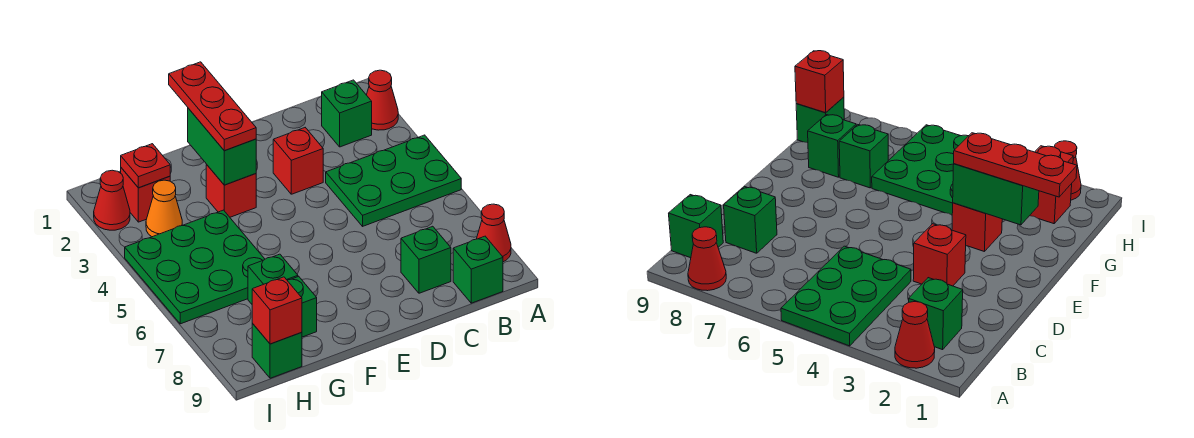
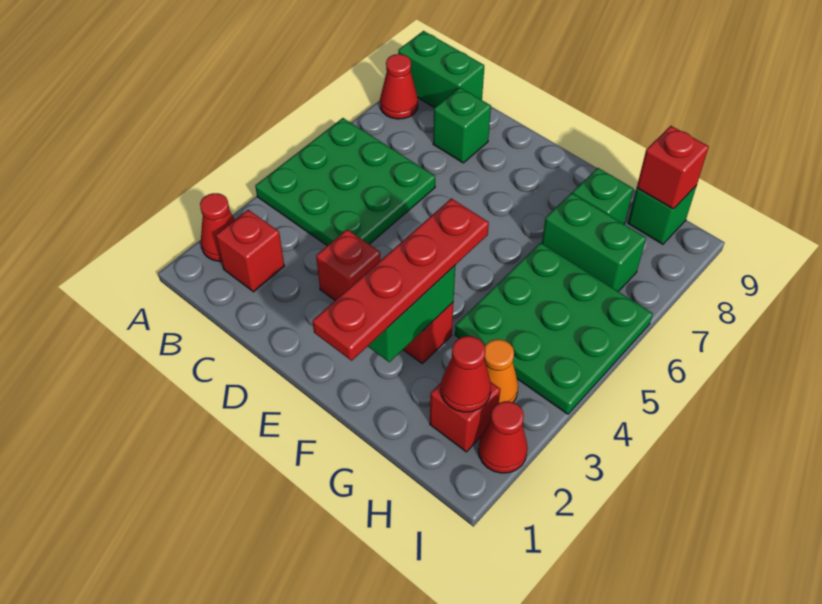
green plate A4:C5 level 1 -> green plate A4:C6 level 1
green brick B2 level 1 -> red brick B2 level 1
green brick B9 level 1 -> green brick A9:B9 level 1
red plate F1:F3 level 3 -> red plate F1:F4 level 3
green brick G7 level 1 -> green brick G7:H7 level 1
red plate H2 level 2 -> red cone H2 level 2

